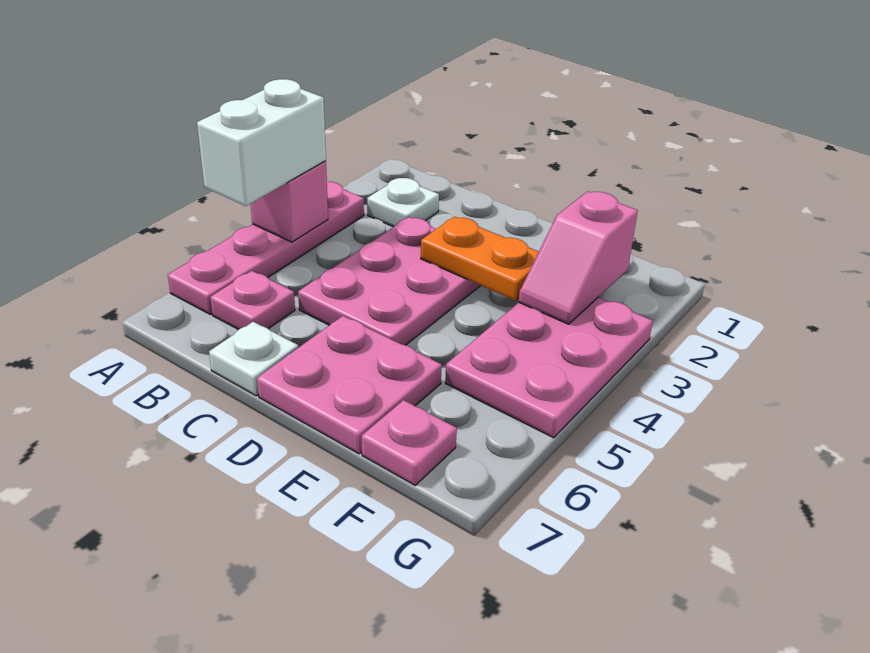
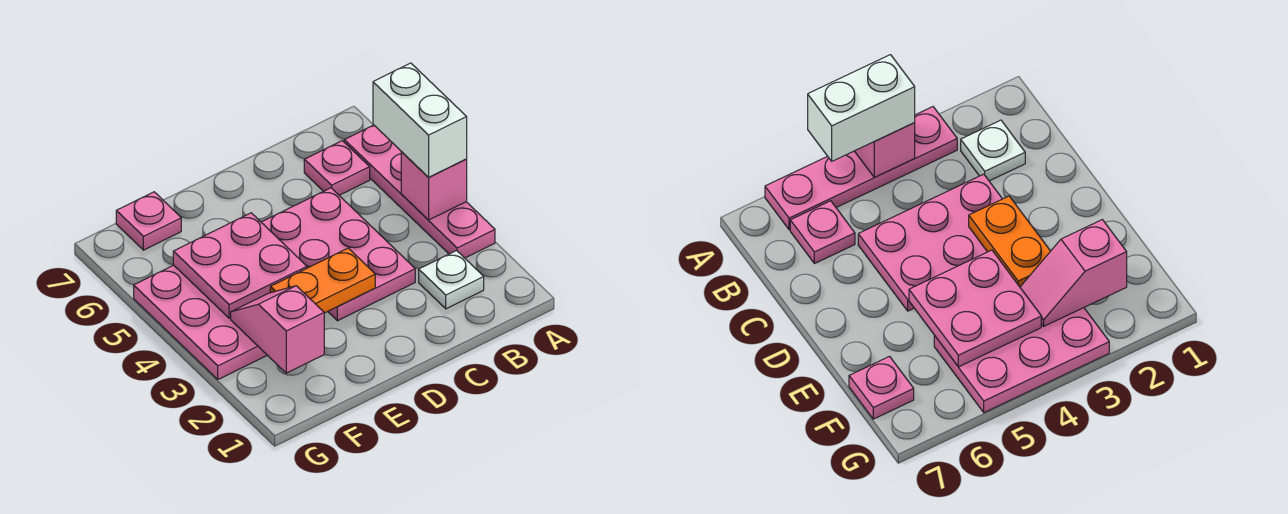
white plate C7 level 1 -> none
pink plate D6:E7 level 1 -> pink plate E4:F5 level 2

